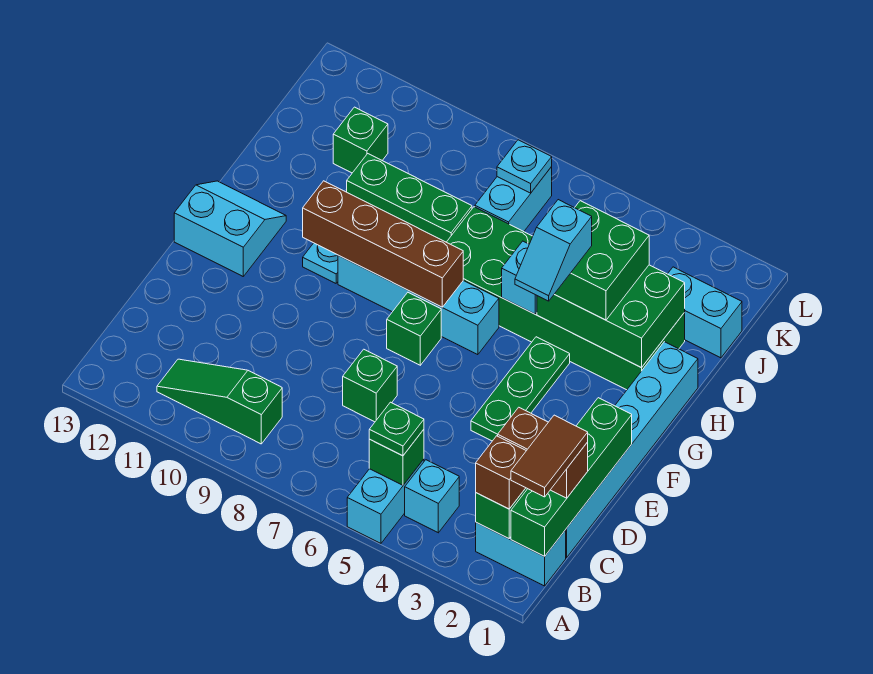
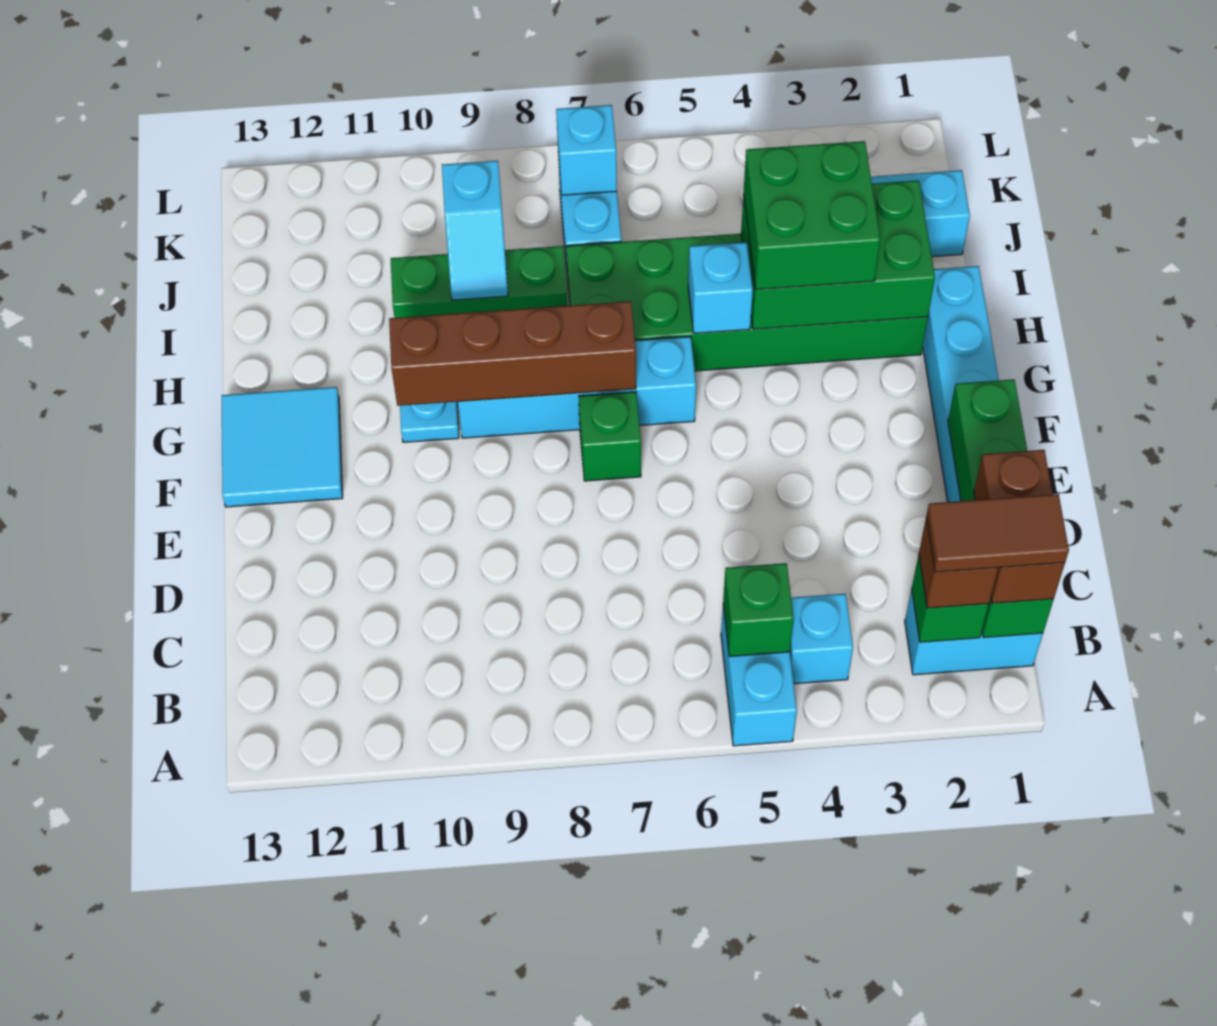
brown tile B1:C1 level 4 -> brown tile B1:B2 level 4
green plate B5 level 3 -> none
green slope B9:B11 level 1 top 9 -> none
brown brick C1:C2 level 3 -> brown brick B1:C1 level 3
green brick D7 level 1 -> none
green plate E4:G4 level 1 -> none
cyan slope F12:G13 level 1 top F -> cyan tile F12:G13 level 1
cyan slope G4:H4 level 4 top H -> cyan slope I9:J9 level 2 top J
green brick J11 level 1 -> none
cyan plate K7 level 2 -> cyan brick K7 level 2

